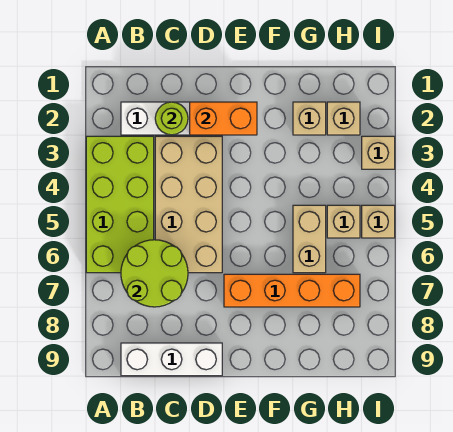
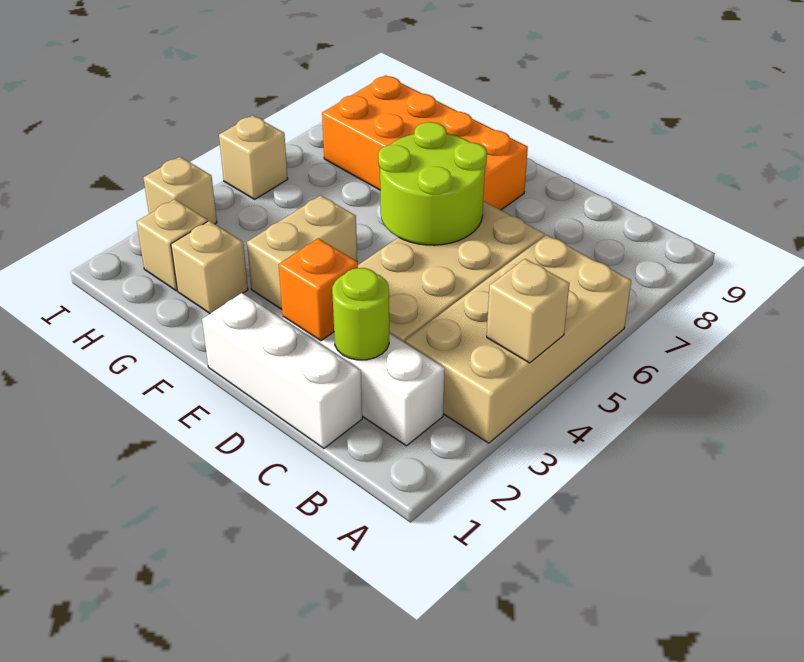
lime brick A3:B6 level 1 -> tan brick A3:B6 level 1
lime round brick B6:C7 level 2 -> lime round brick D5:E6 level 2
white brick B9:D9 level 1 -> white brick C1:E1 level 1
orange brick D2:E2 level 2 -> orange brick D2 level 2
orange brick E7:H7 level 1 -> orange brick E7:H8 level 1
tan brick G5:G6 level 1 -> tan brick F3:F4 level 1
tan brick H5 level 1 -> tan brick A4 level 2

